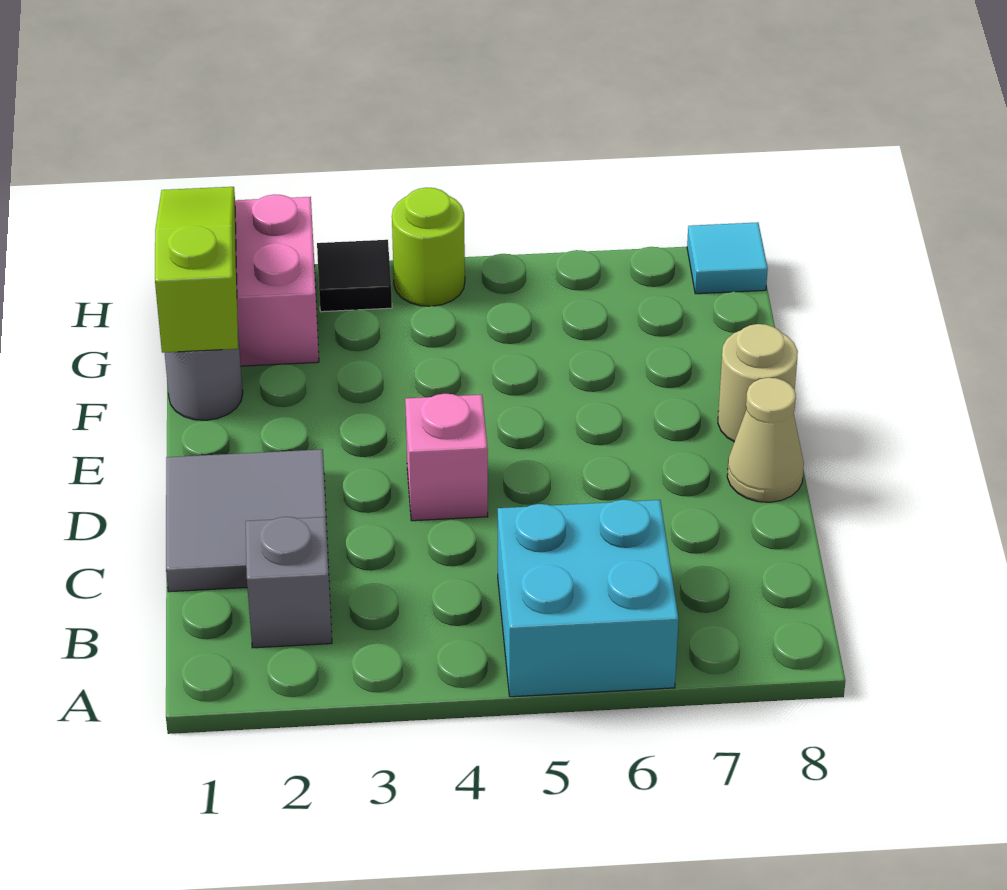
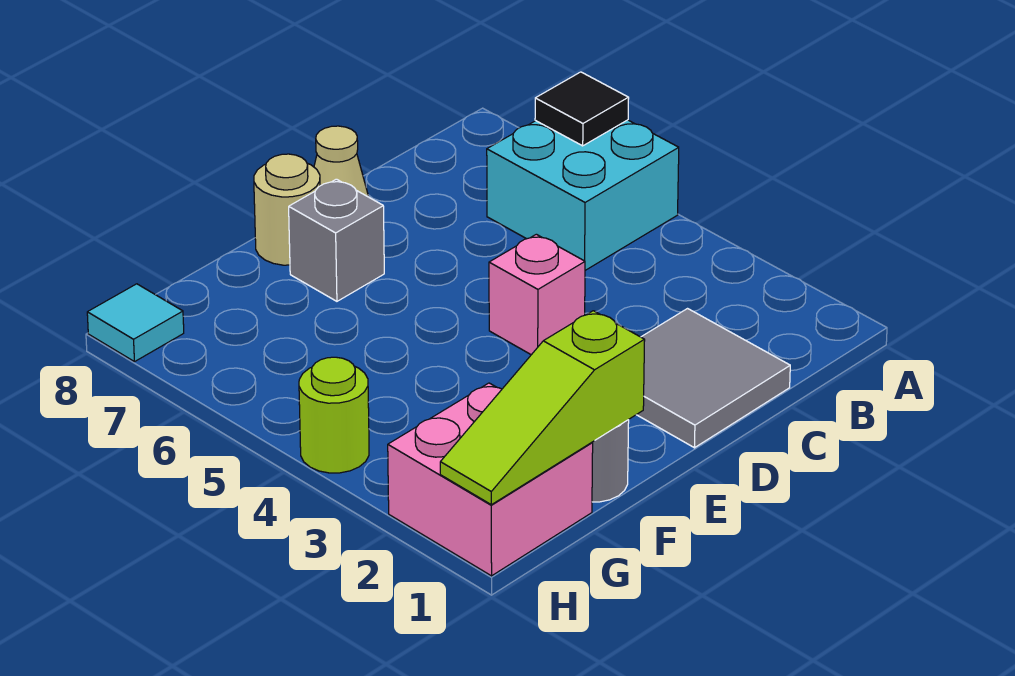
grey brick B2 level 1 -> grey brick E7 level 1
black tile H3 level 1 -> black tile A6 level 2

